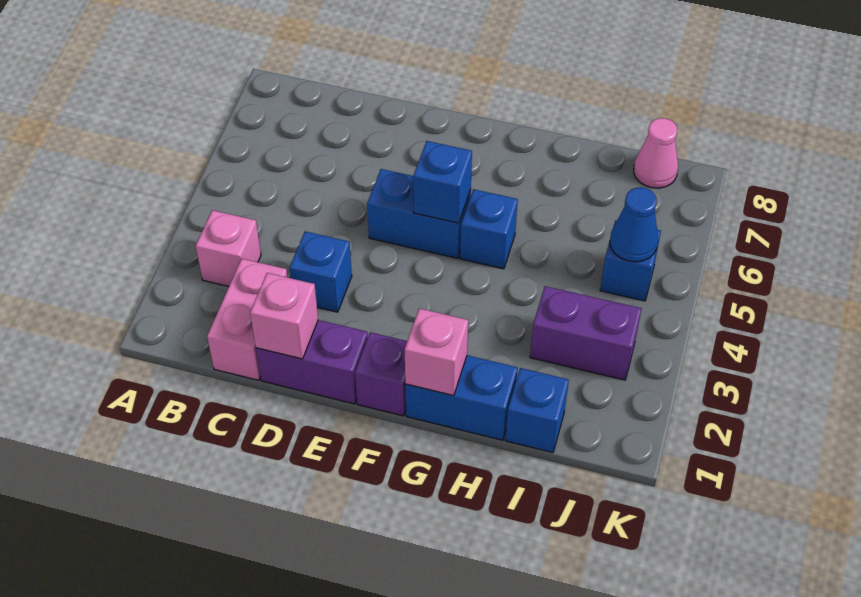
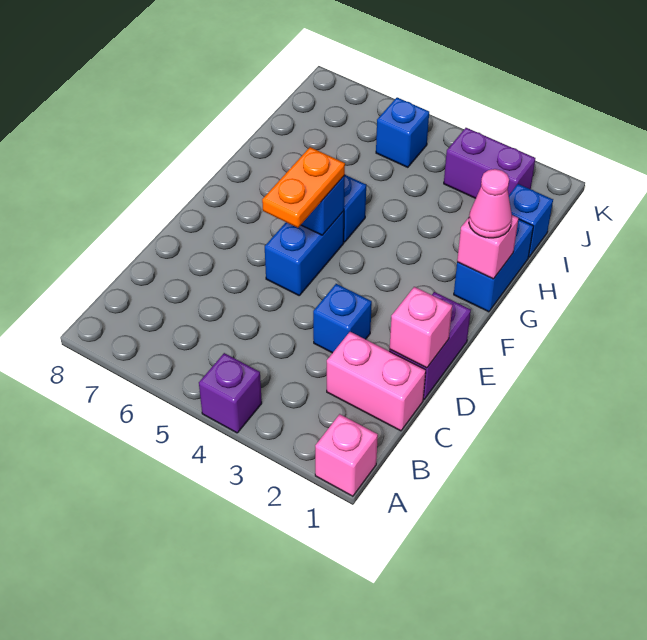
pink brick B3 level 1 -> pink brick A1 level 1
none -> orange plate E5:F5 level 3
purple brick F1 level 1 -> purple brick A4 level 1
purple brick I3:J3 level 1 -> purple brick J2:J3 level 1
blue cone J5 level 2 -> none
pink cone J8 level 1 -> pink cone G1 level 3

